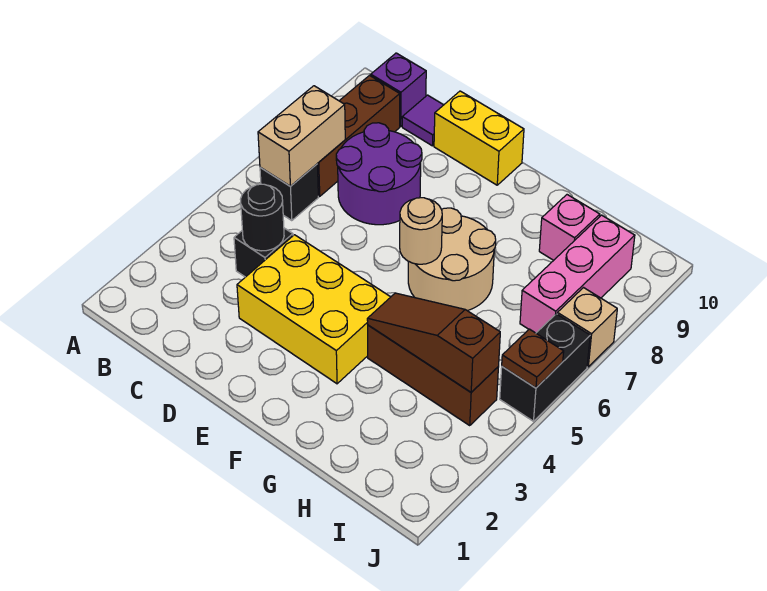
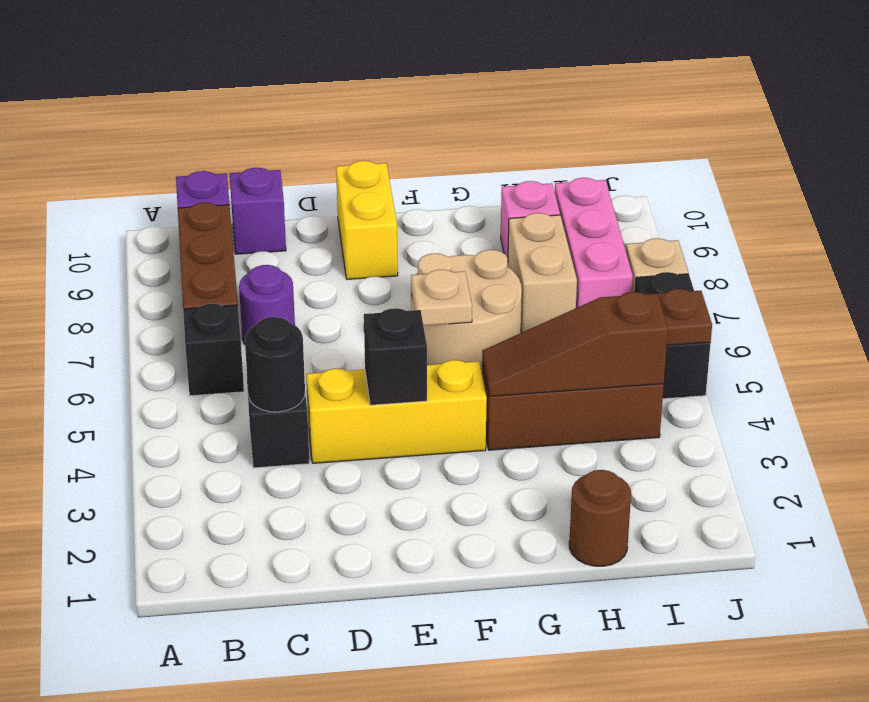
tan brick B6:B7 level 2 -> tan brick H7:H8 level 1
purple round brick C7:D8 level 1 -> purple round brick C7 level 1
purple tile C10 level 1 -> purple brick C10 level 1
yellow brick D3:F4 level 1 -> yellow brick D4:F4 level 1
yellow brick D10:E10 level 1 -> yellow brick E9:E10 level 1
none -> black brick E4 level 2
tan round brick F6 level 2 -> tan plate F6 level 2
none -> brown round brick H1 level 1

